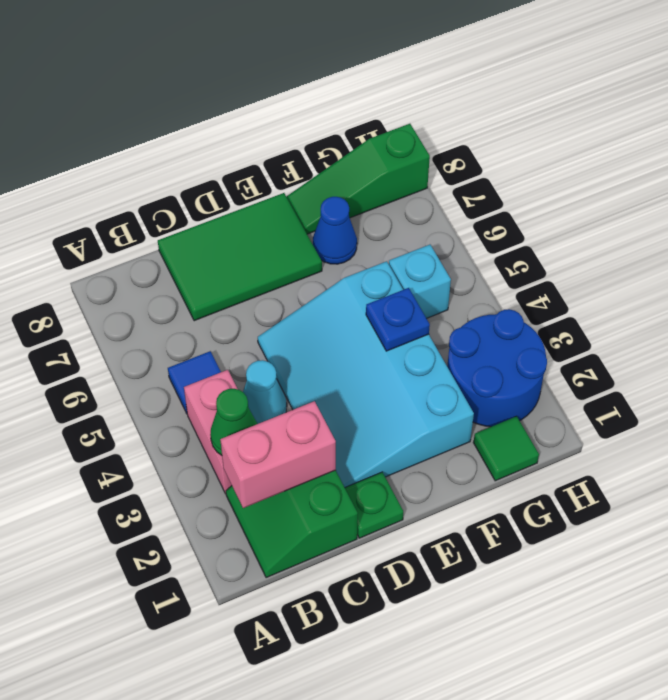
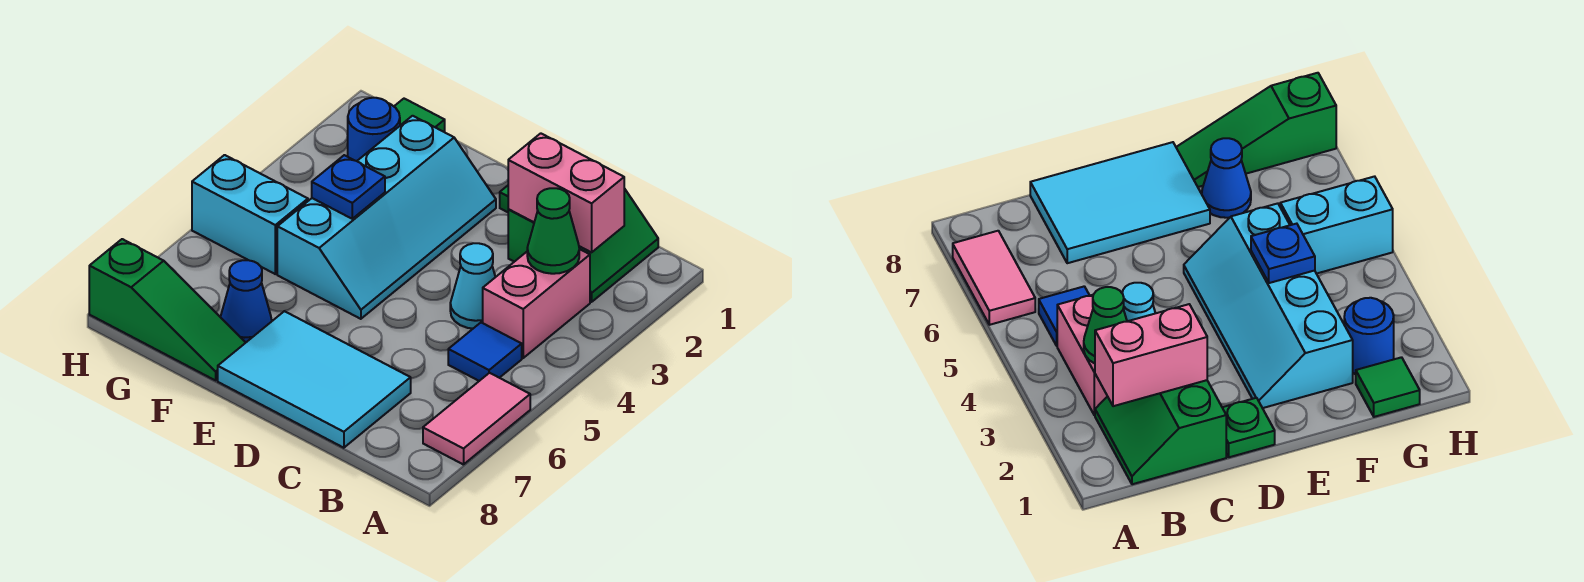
none -> pink tile A6:A7 level 1
green tile C7:E8 level 1 -> cyan tile C7:E8 level 1
cyan slope D2:F5 level 1 top F -> cyan slope E2:F5 level 1 top F
blue round brick G2:H3 level 1 -> blue round brick G2 level 1
cyan brick G5 level 1 -> cyan brick G5:H5 level 1

